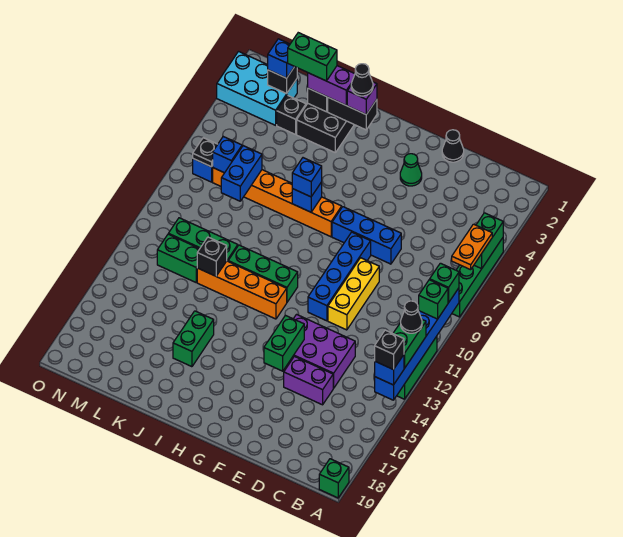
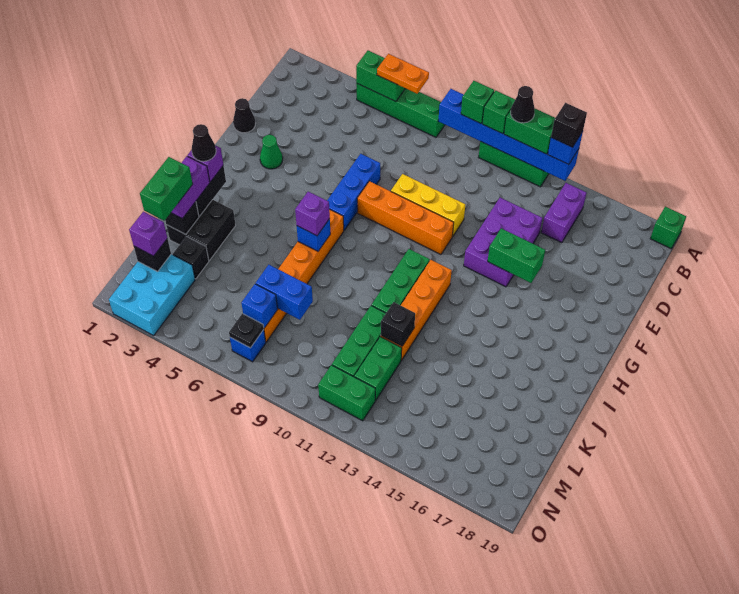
green brick A9 level 3 -> green brick A11 level 3
purple brick D15:E15 level 1 -> purple brick B15:C15 level 1
blue brick F8:F11 level 1 -> orange brick F8:F11 level 1
blue brick I7 level 3 -> purple brick I7 level 3
green brick J15:J16 level 1 -> green brick N11:N12 level 1
blue brick M2 level 3 -> purple brick M2 level 3

